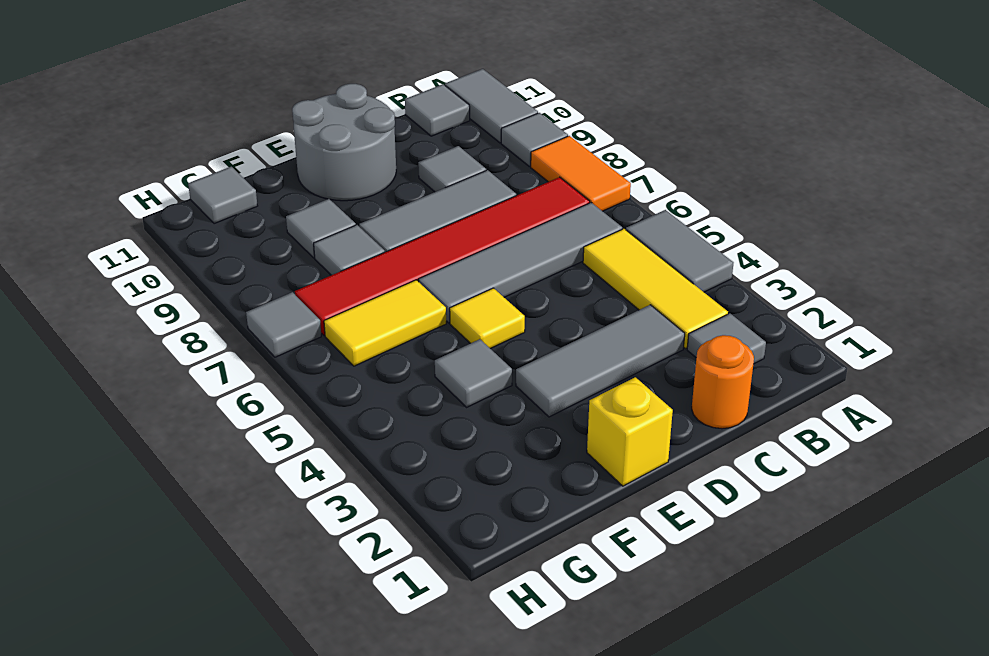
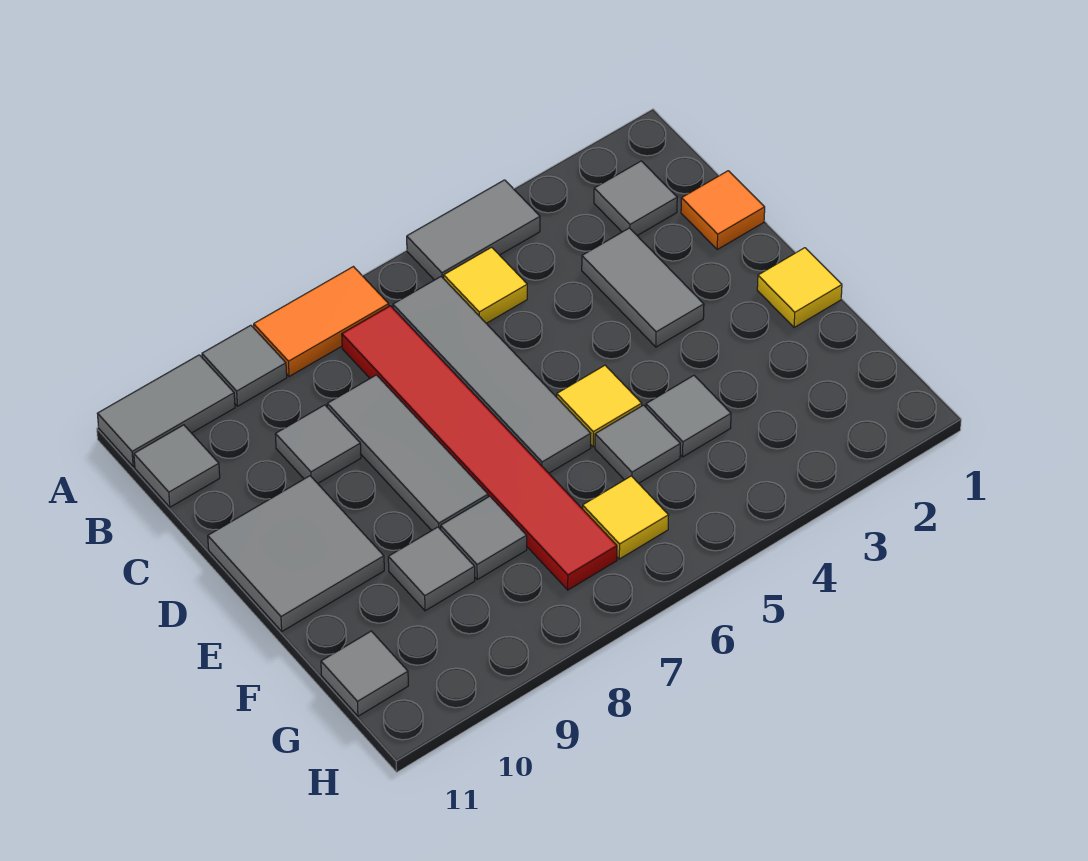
yellow tile B3:B5 level 1 -> yellow tile B5 level 1
orange round brick C1 level 1 -> orange tile C1 level 1
grey tile C3:E3 level 1 -> grey tile C3:D3 level 1
grey round brick D10:E11 level 1 -> grey tile D10:E11 level 1
yellow brick E1 level 1 -> yellow tile E1 level 1
yellow tile F6:G6 level 1 -> yellow tile G6 level 1
grey tile H7 level 1 -> grey tile F5 level 1

